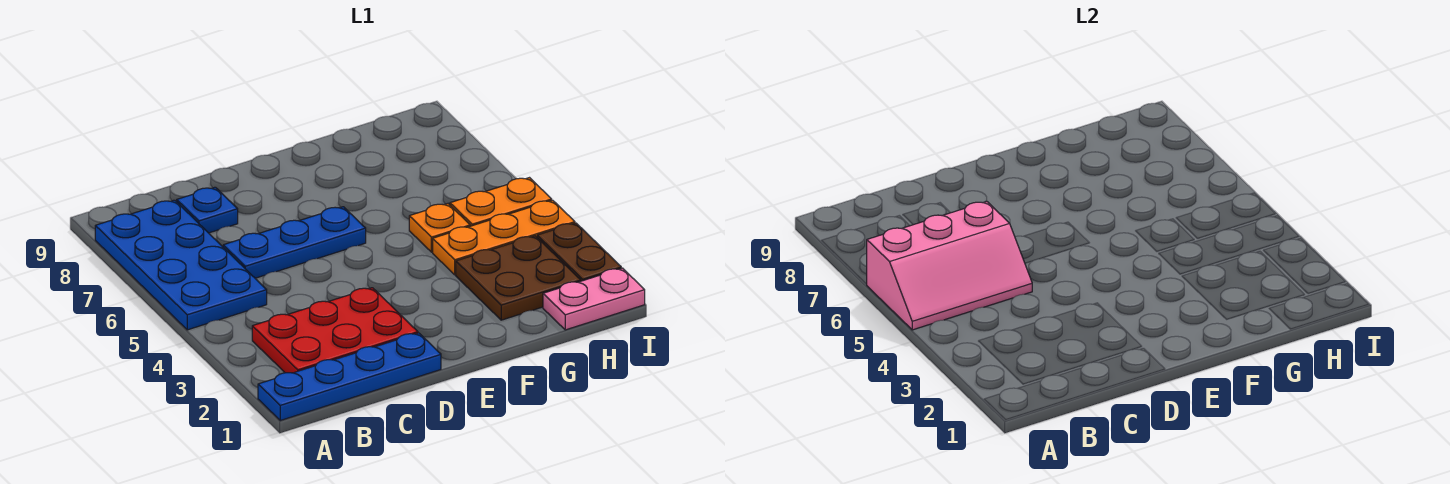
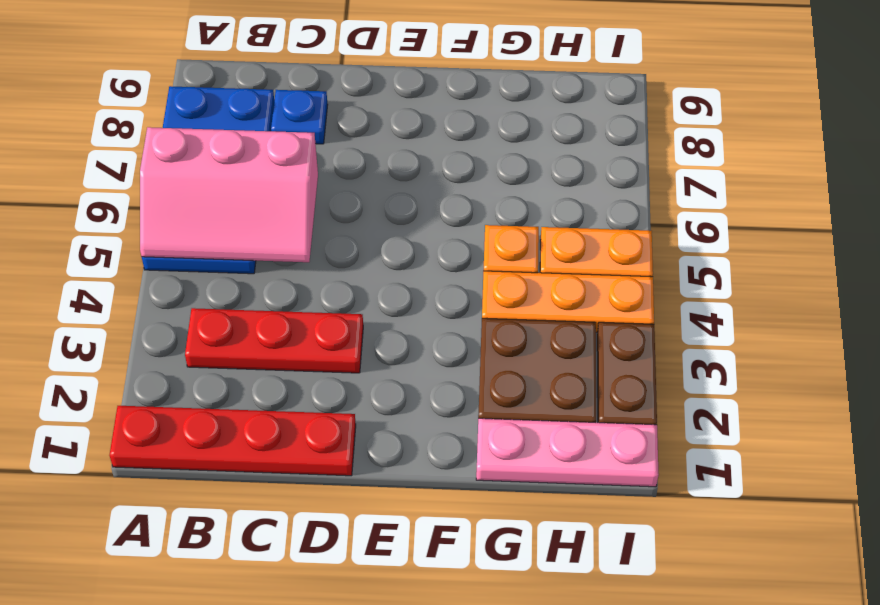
blue plate A1:D1 level 1 -> red plate A1:D1 level 1
red plate B2:D3 level 1 -> red plate B3:D3 level 1
blue plate C6:E6 level 1 -> none
pink plate H1:I1 level 1 -> pink plate G1:I1 level 1

